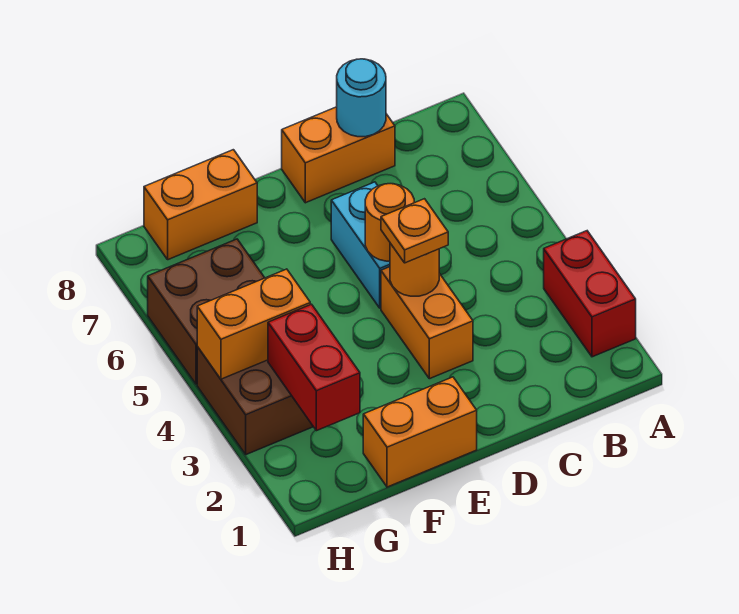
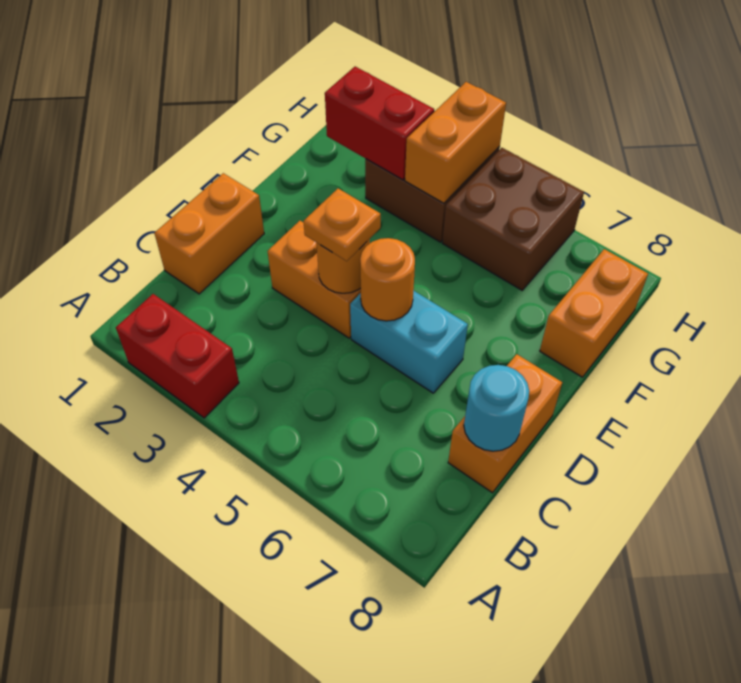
orange brick E1:F1 level 1 -> orange brick C1:D1 level 1

